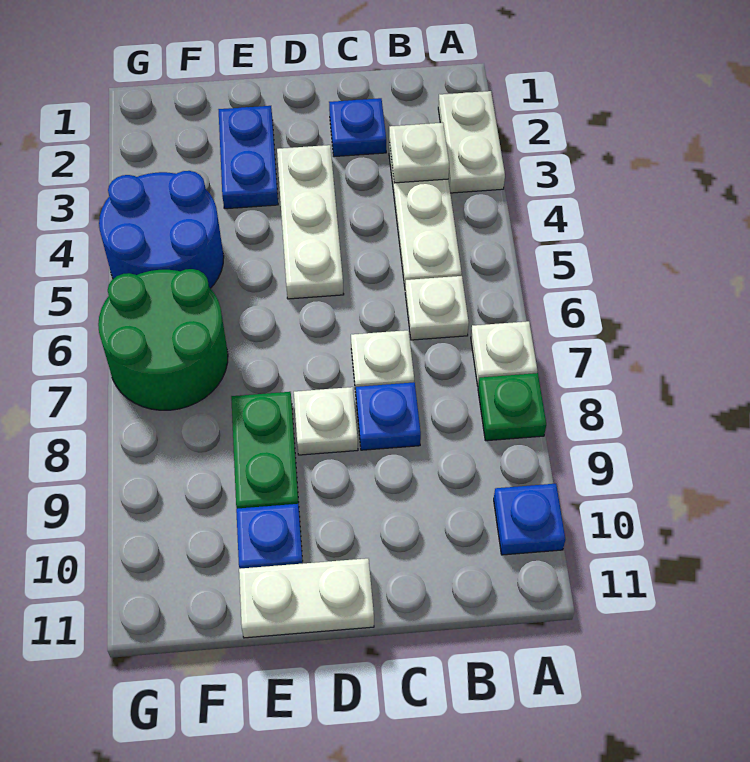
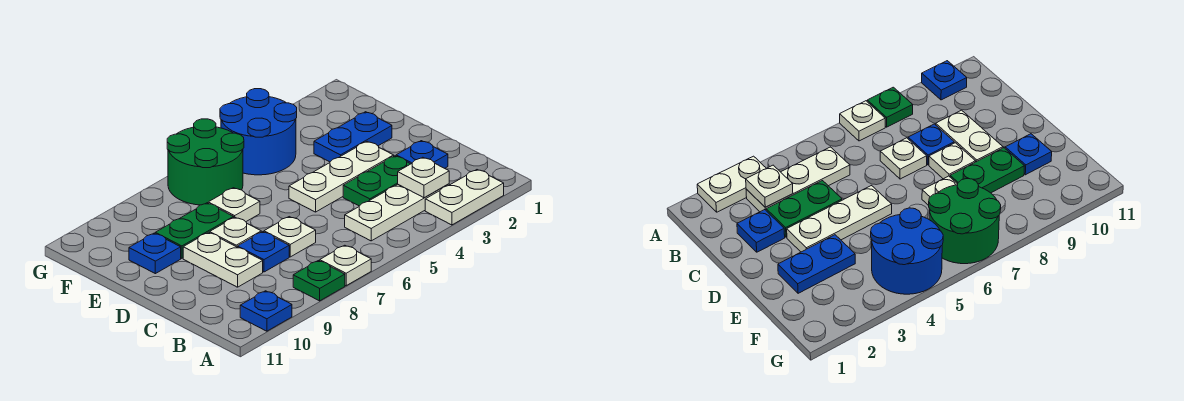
white plate B6 level 1 -> white plate E7 level 1
none -> green plate C3:C4 level 1
white plate D11:E11 level 1 -> white plate C9:D9 level 1

